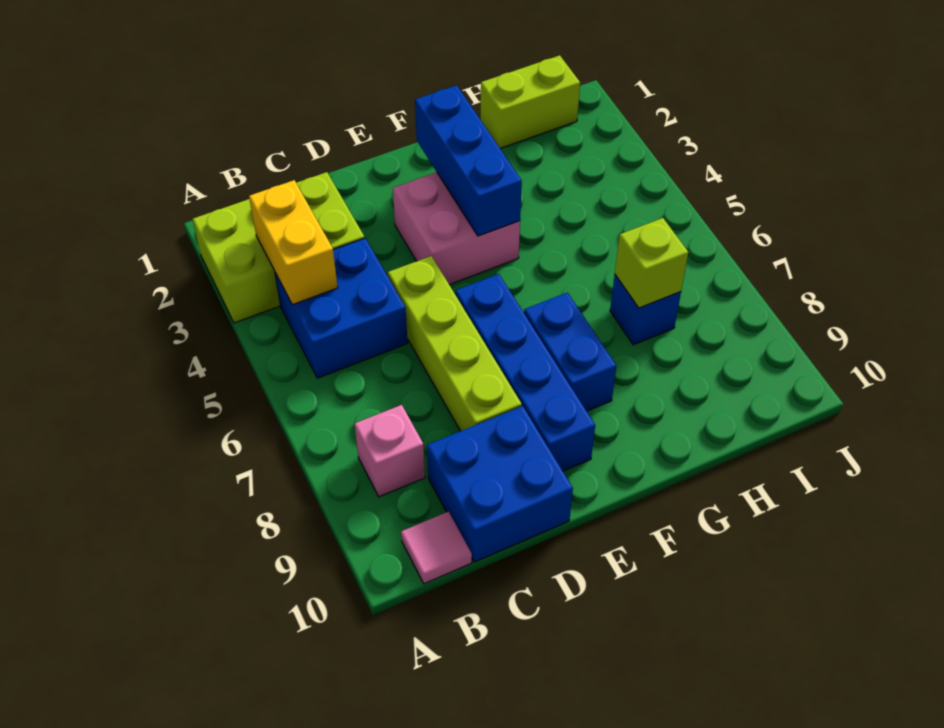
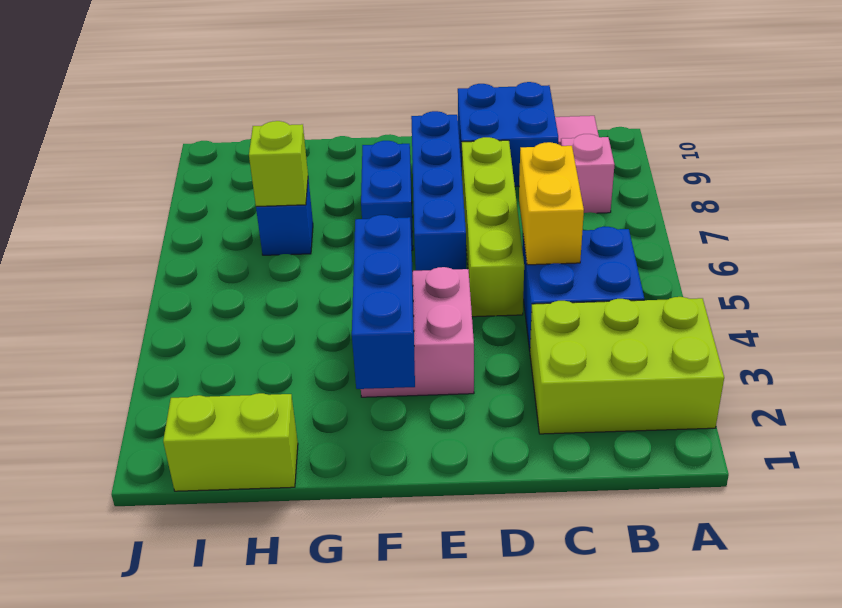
yellow brick B3:B4 level 2 -> yellow brick C5:C6 level 2

